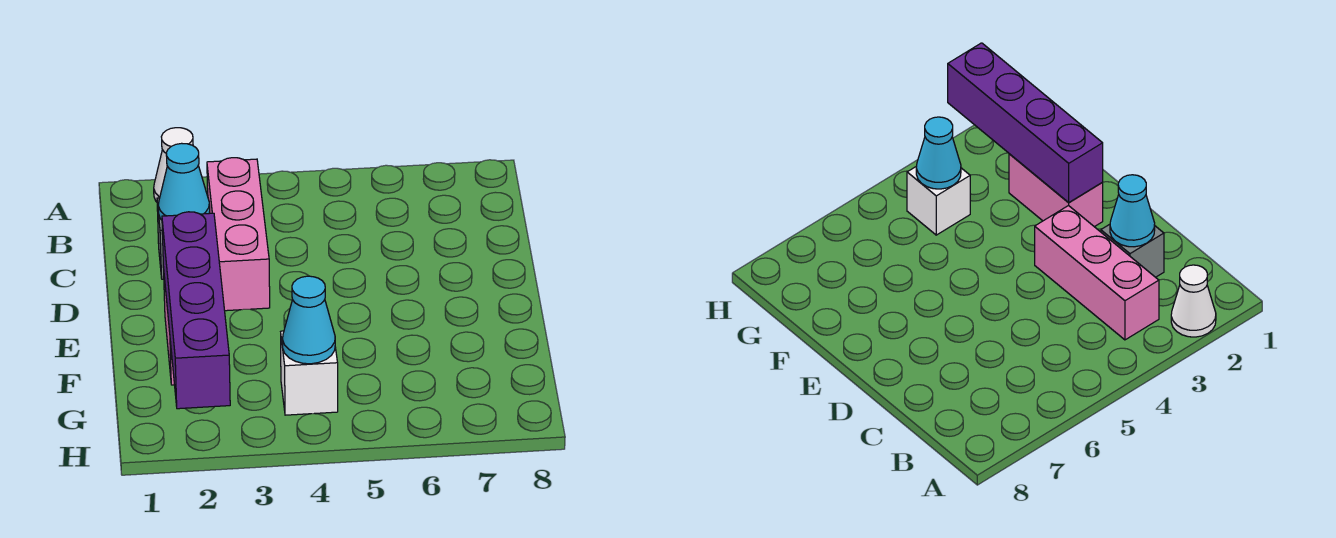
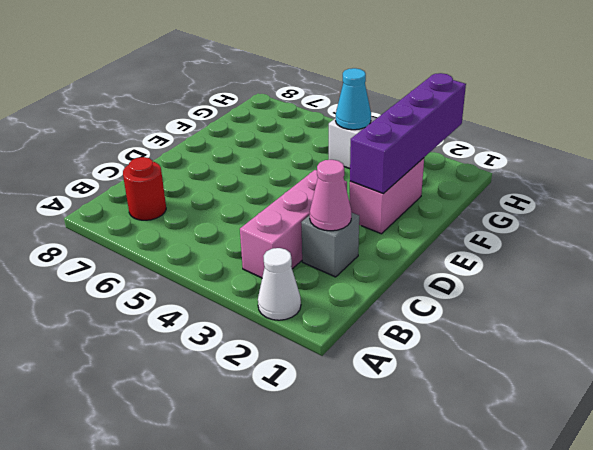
none -> red round brick B7 level 1
cyan cone C2 level 2 -> pink cone C2 level 2

